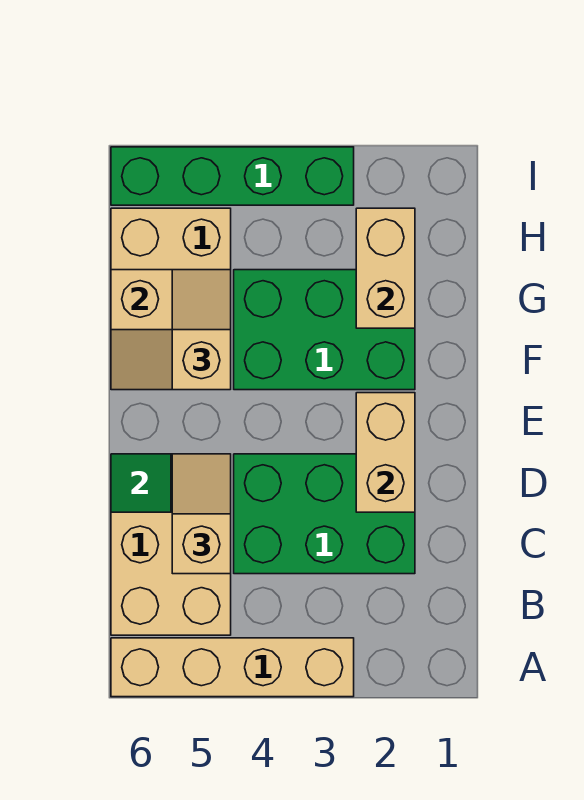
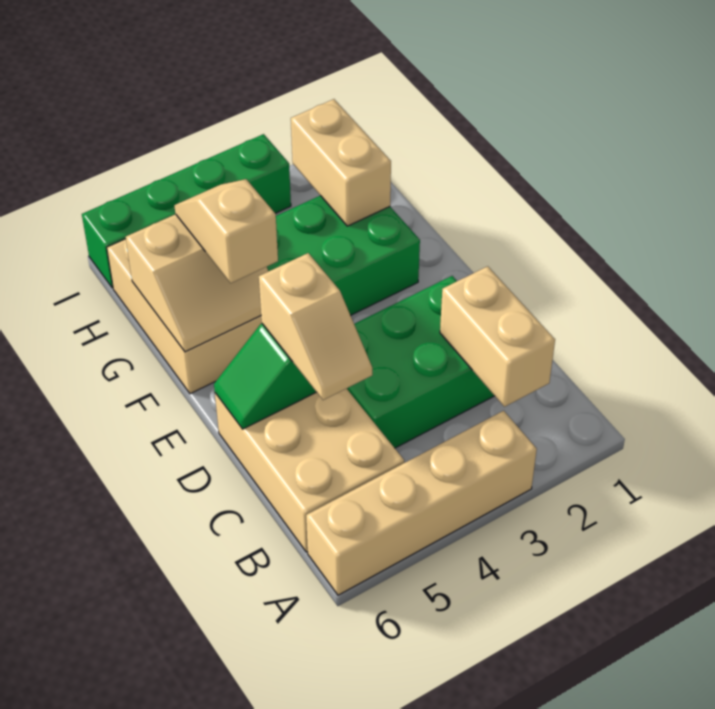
tan slope C5:D5 level 3 top C -> tan slope C5:D5 level 3 top D
tan brick D2:E2 level 2 -> tan brick B2:C2 level 2

